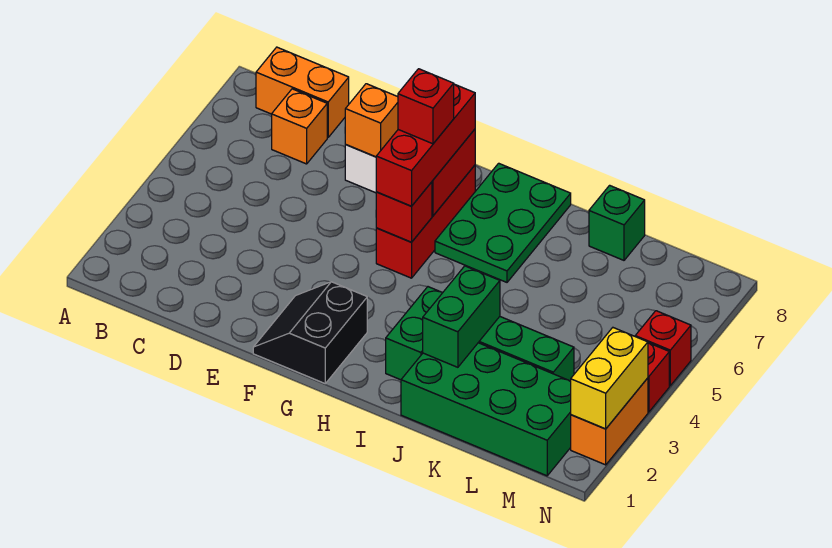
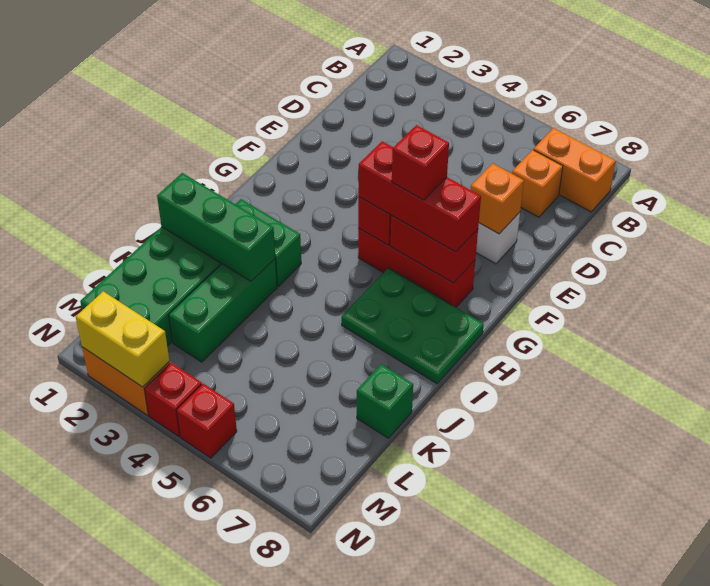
orange brick B8:C8 level 1 -> orange brick B7:B8 level 1
black slope F1:G2 level 1 top G -> none
green brick J2:J3 level 2 -> green brick J1:J3 level 2

